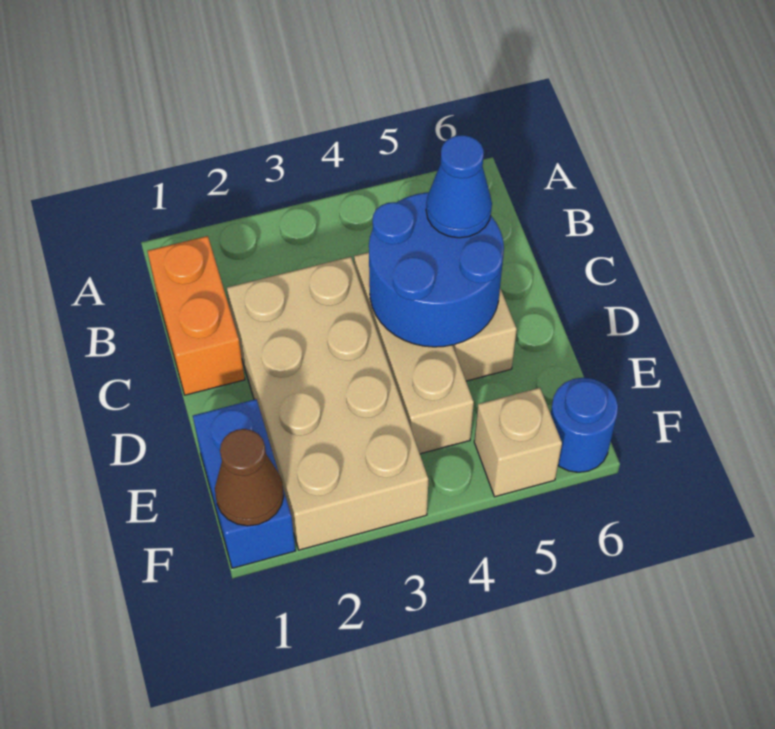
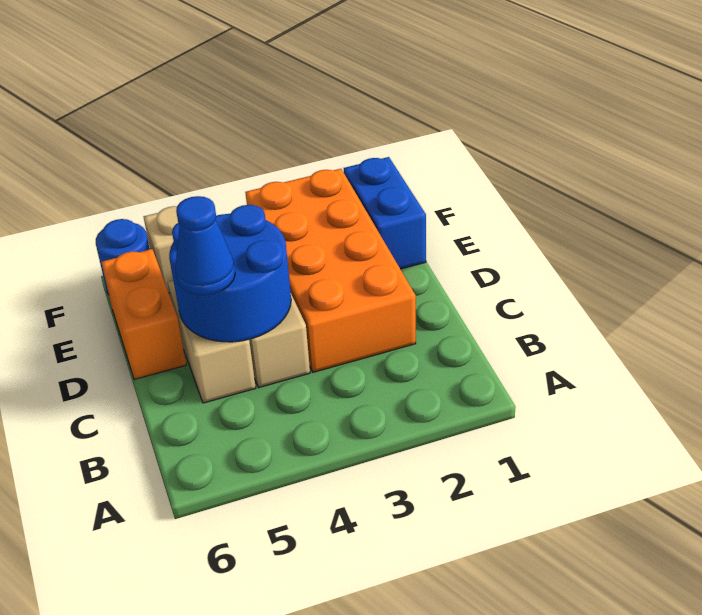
orange brick B1:C1 level 1 -> orange brick D6:E6 level 1
tan brick C2:F3 level 1 -> orange brick C2:F3 level 1
brown cone F1 level 2 -> none

